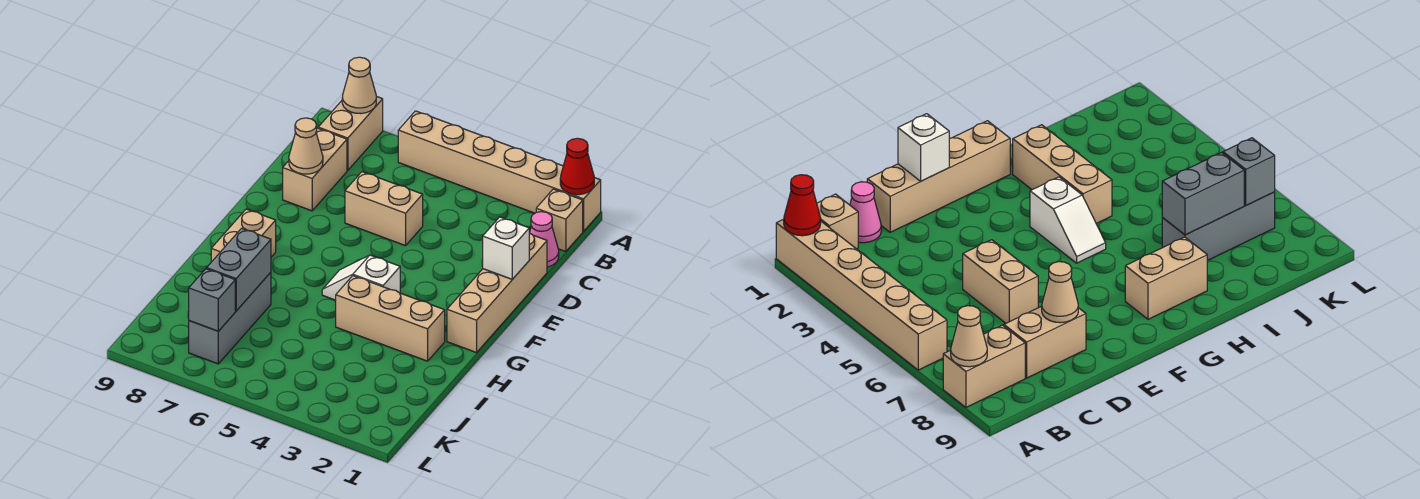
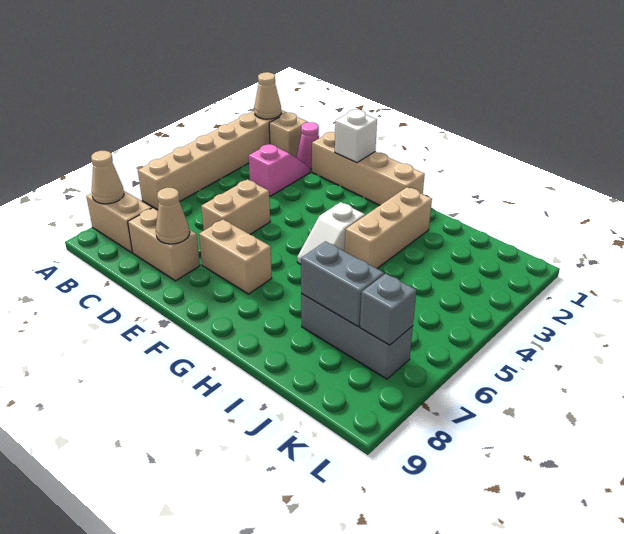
red cone A1 level 2 -> tan cone A1 level 2
none -> pink slope C2:C3 level 1 top 3
tan brick G8:H8 level 1 -> tan brick E7:F7 level 1

